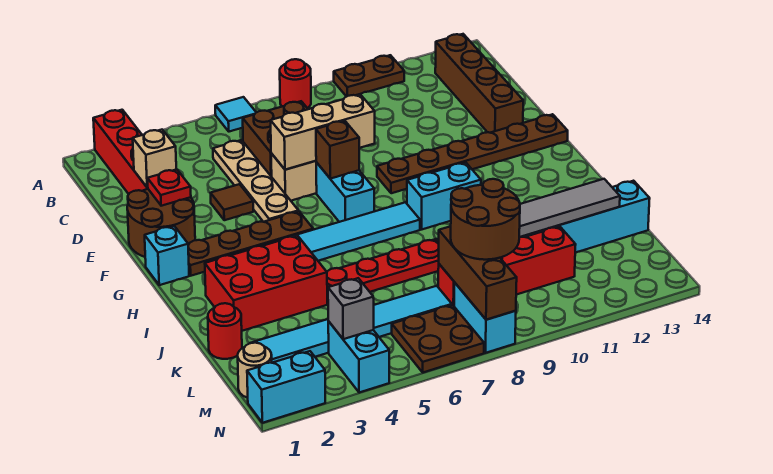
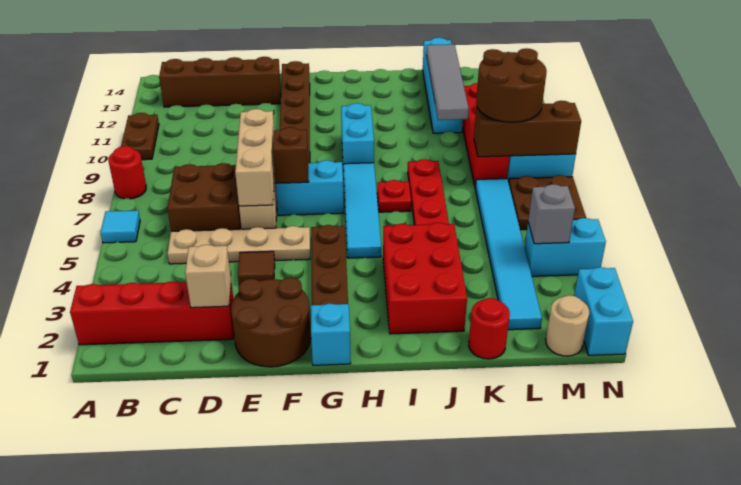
red plate E2 level 2 -> red plate I7 level 1

